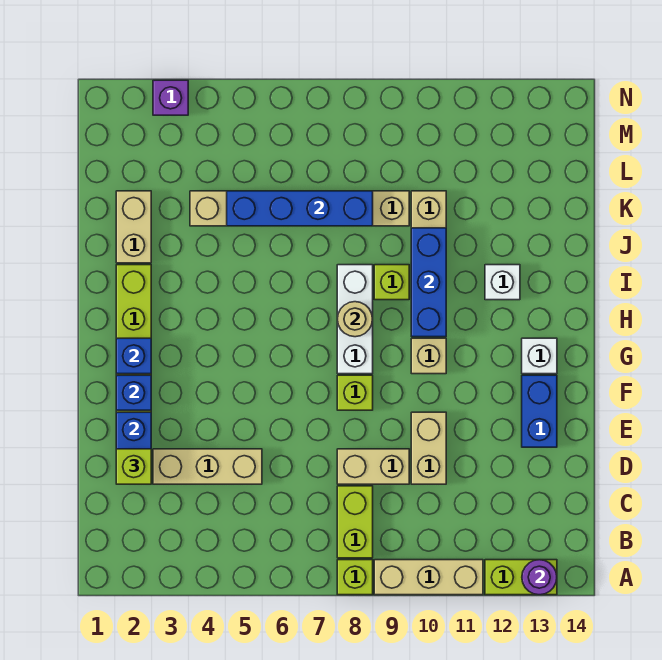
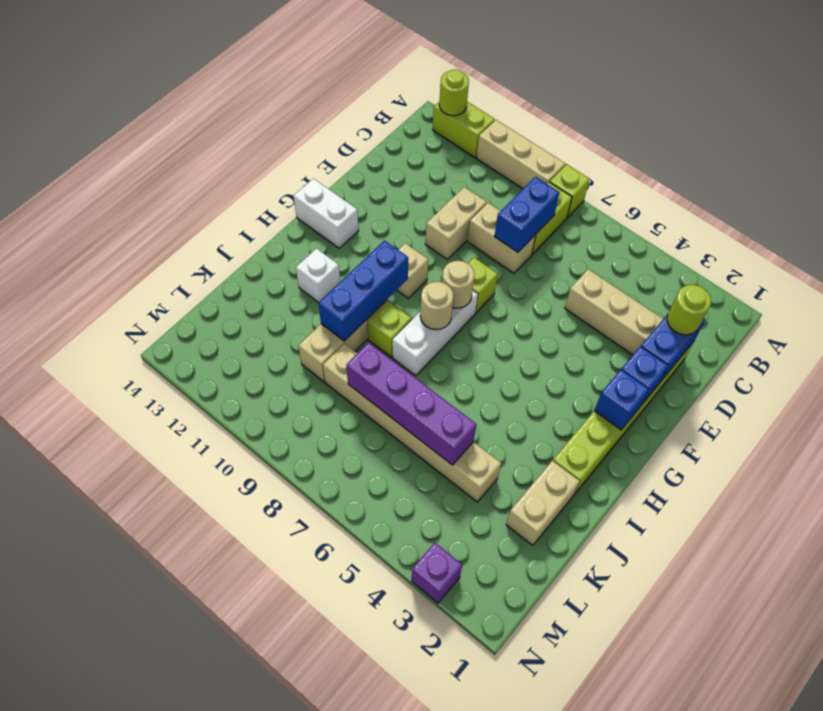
purple round brick A13 level 2 -> lime round brick A13 level 2
lime brick D2 level 3 -> lime round brick D2 level 3
blue brick E13:F13 level 1 -> blue brick C8:D8 level 2
none -> tan round brick G8 level 2
white brick G13 level 1 -> white brick G13:G14 level 1
blue brick K5:K8 level 2 -> purple brick K5:K8 level 2

